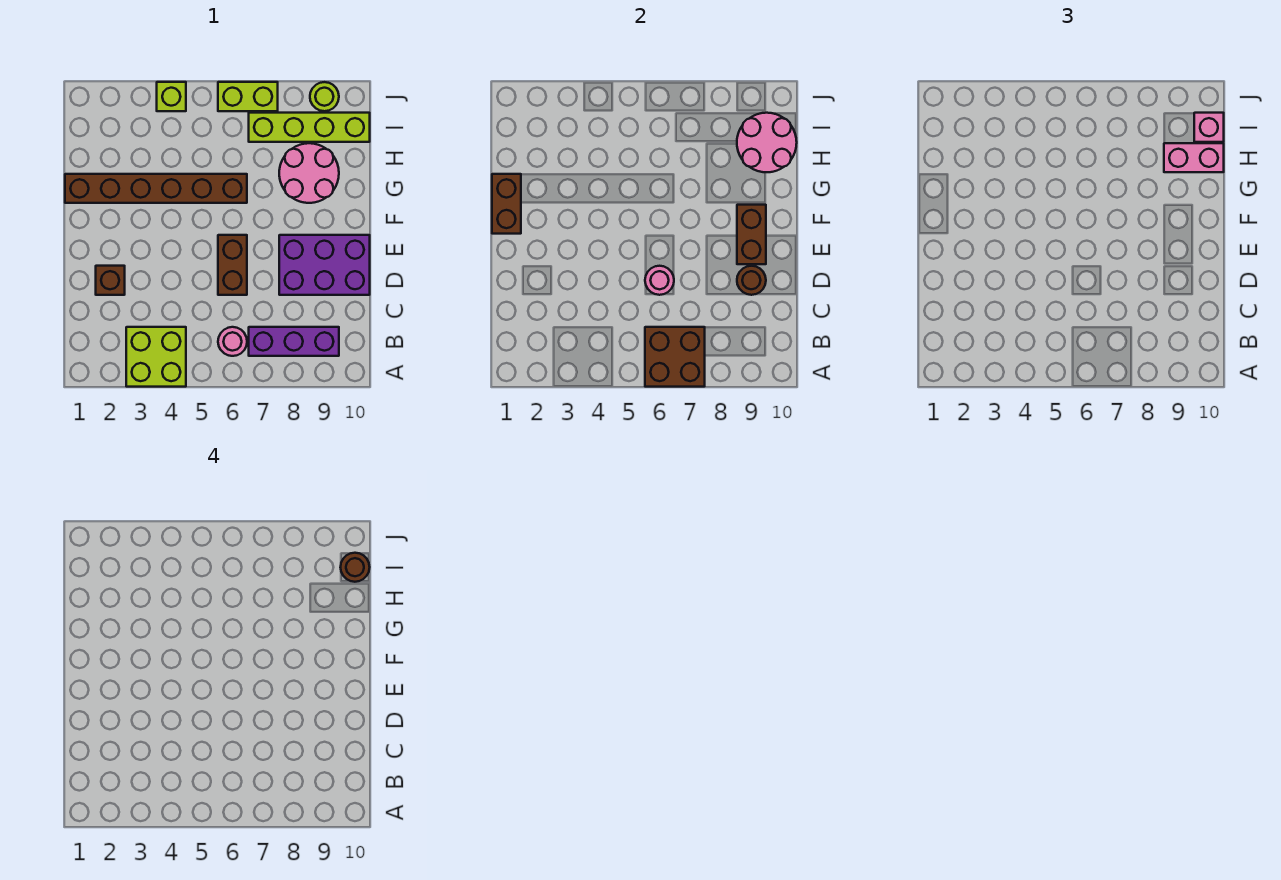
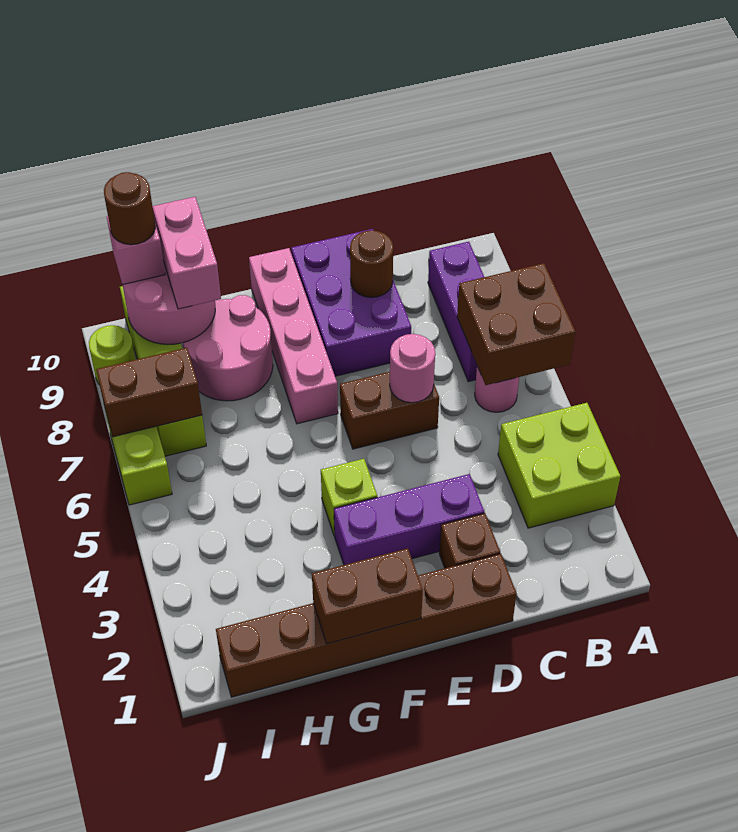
none -> purple brick D3:F3 level 1
brown brick E9:F9 level 2 -> brown brick I7:J7 level 2
none -> pink brick F7:F10 level 1
brown brick G1:G6 level 1 -> brown brick D1:I1 level 1
lime brick J4 level 1 -> lime brick F4 level 1

